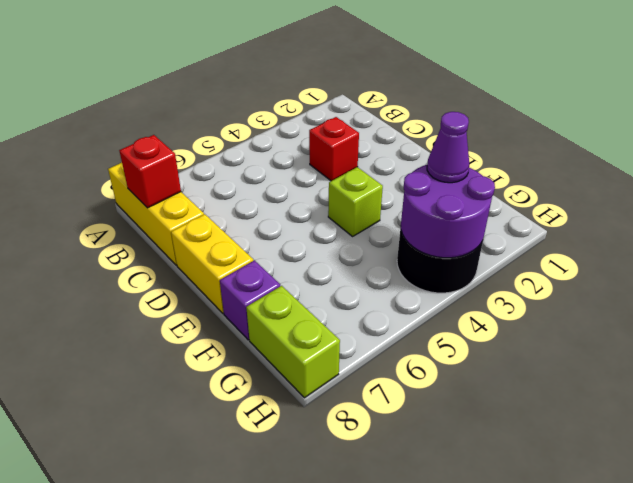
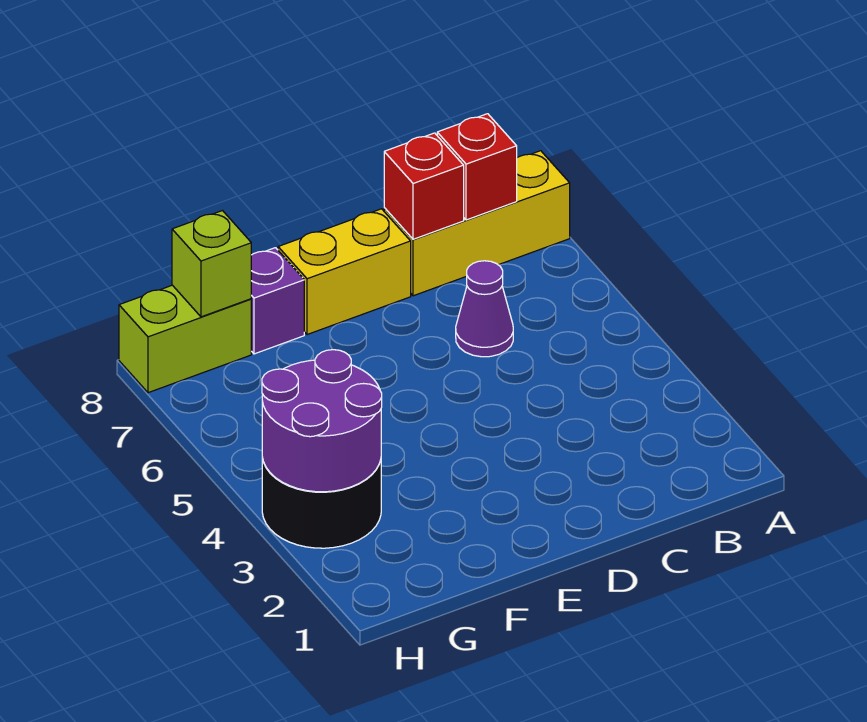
red brick C3 level 1 -> red brick C8 level 2
lime brick E4 level 1 -> lime brick G8 level 2
purple cone G3 level 3 -> purple cone C6 level 1

